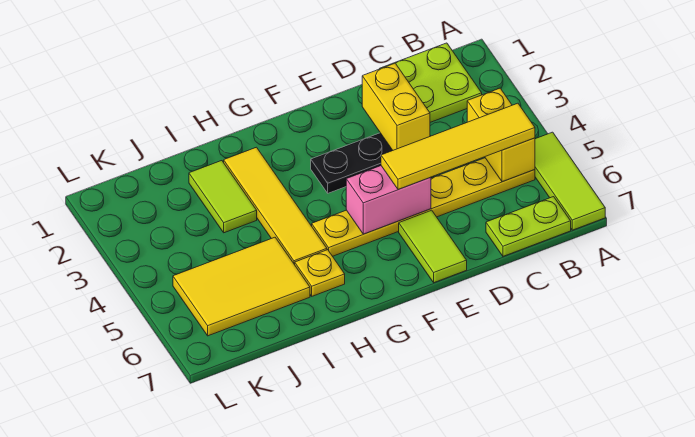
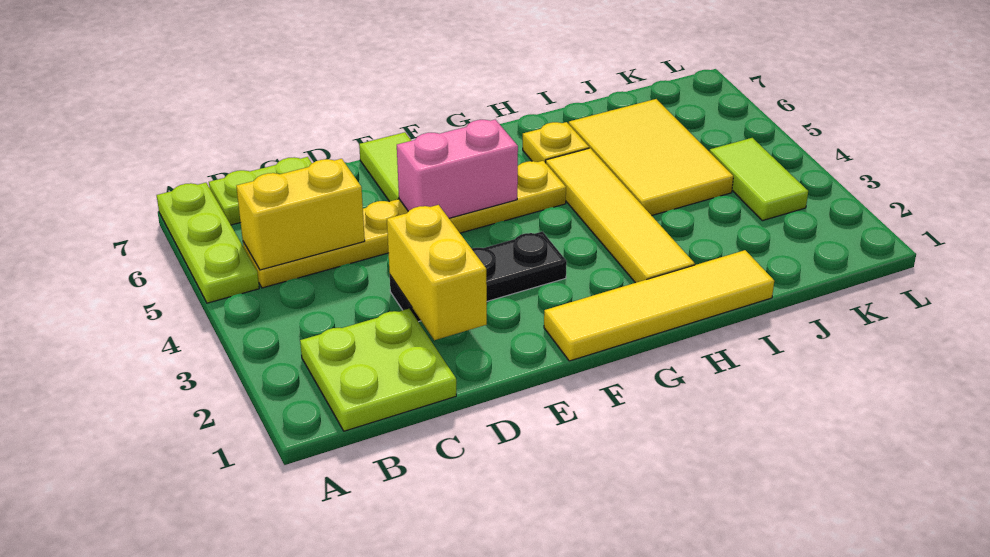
lime tile A5:A7 level 1 -> lime plate A5:A7 level 1
yellow brick B4:B5 level 2 -> yellow brick B5:C5 level 2
yellow tile B5:E5 level 3 -> yellow tile F1:I1 level 1
lime tile I2:I3 level 1 -> lime tile K3:K4 level 1
yellow tile I5:K6 level 1 -> yellow tile I4:J6 level 1

